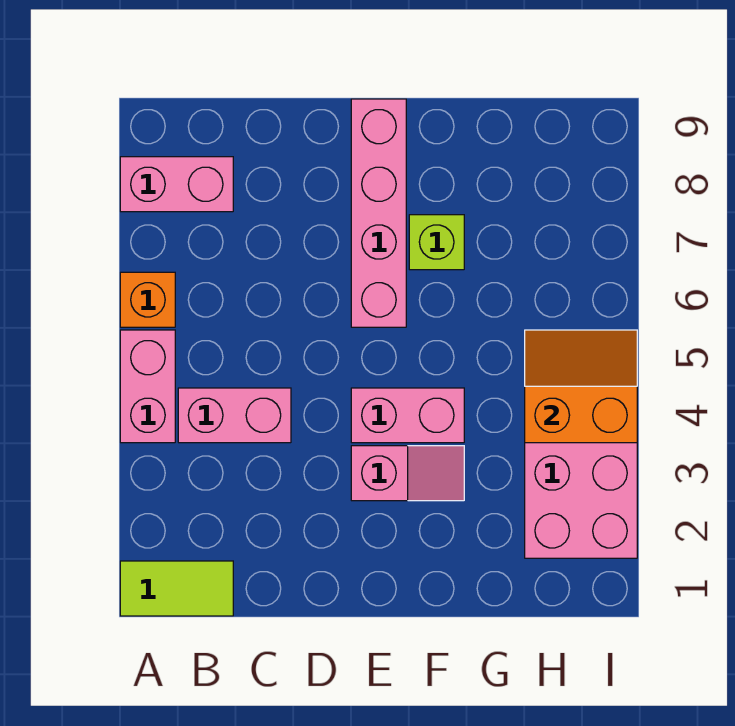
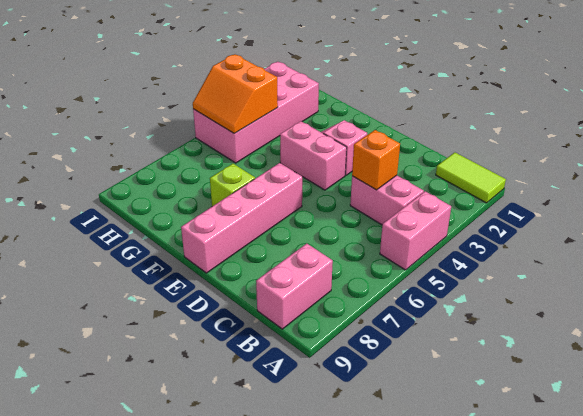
orange brick A6 level 1 -> orange brick C4 level 2
pink brick A8:B8 level 1 -> pink brick B8:B9 level 1

